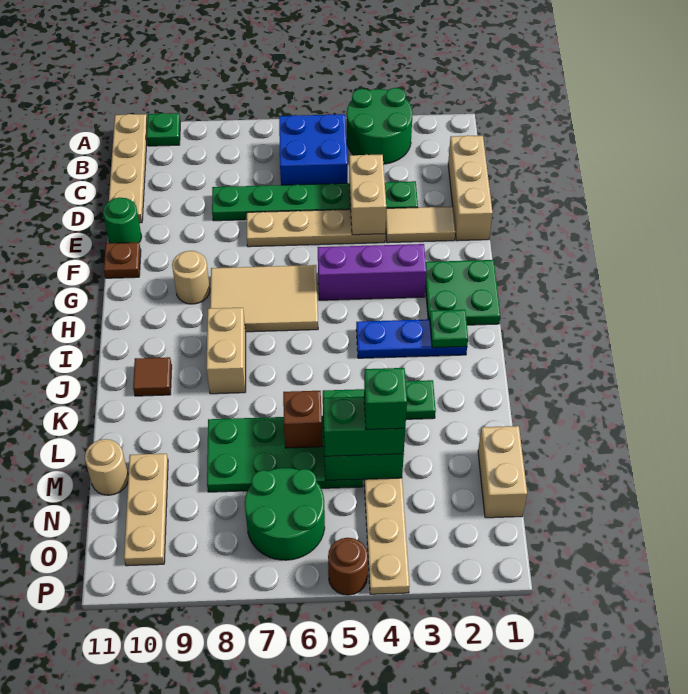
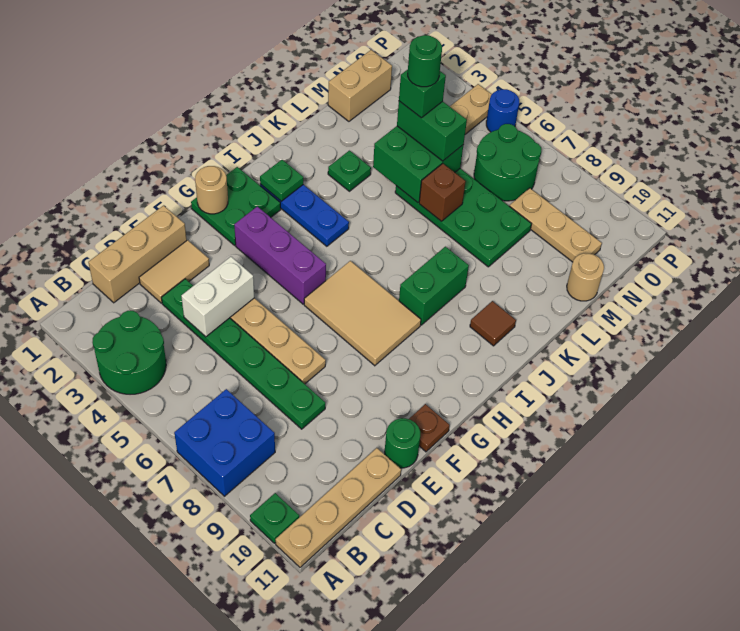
blue brick B5:C6 level 1 -> blue brick A7:B8 level 1
tan brick D4:E4 level 2 -> white brick D4:E4 level 2
tan tile E2:E3 level 1 -> tan tile D2:E2 level 1
tan round brick G9 level 1 -> tan round brick G1 level 2
tan brick I8:J8 level 1 -> green brick I8:J8 level 1
none -> green round brick M4 level 5
tan plate M10:O10 level 1 -> tan plate N8:N10 level 1
brown round brick P5 level 1 -> blue round brick P5 level 1

